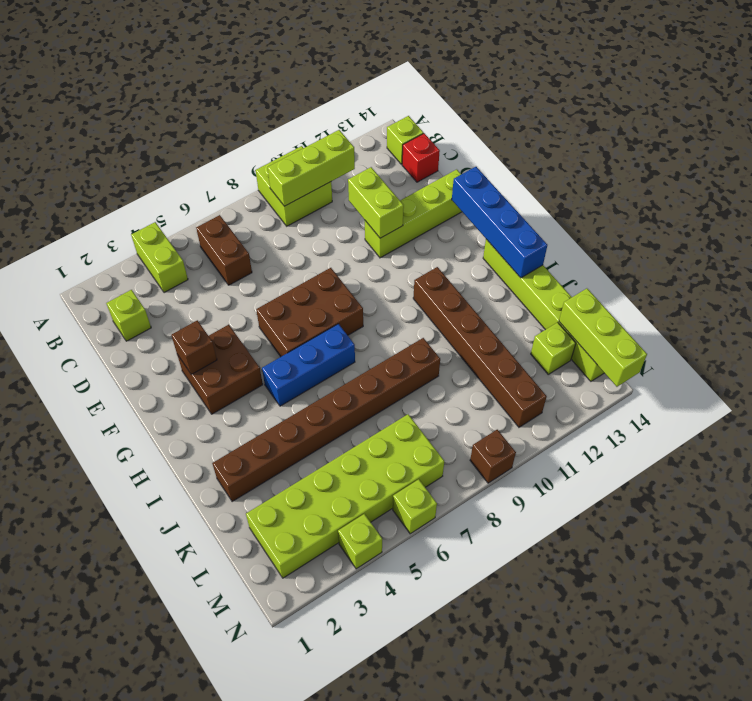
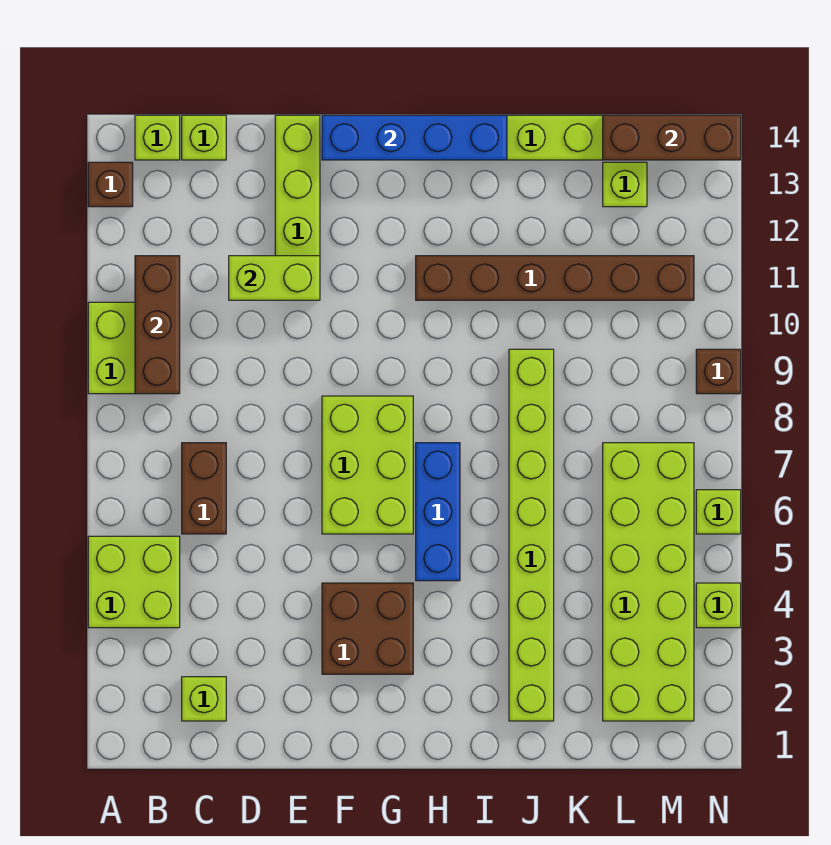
lime brick A4:B4 level 1 -> lime brick A4:B5 level 1
brown brick B6:C6 level 1 -> brown brick C6:C7 level 1
lime brick B9:B11 level 2 -> brown brick B9:B11 level 2
red brick C14 level 1 -> lime brick C14 level 1
brown brick F3 level 2 -> brown brick A13 level 1
brown brick F6:G8 level 1 -> lime brick F6:G8 level 1
brown brick J2:J9 level 1 -> lime brick J2:J9 level 1
lime brick L14:N14 level 2 -> brown brick L14:N14 level 2

